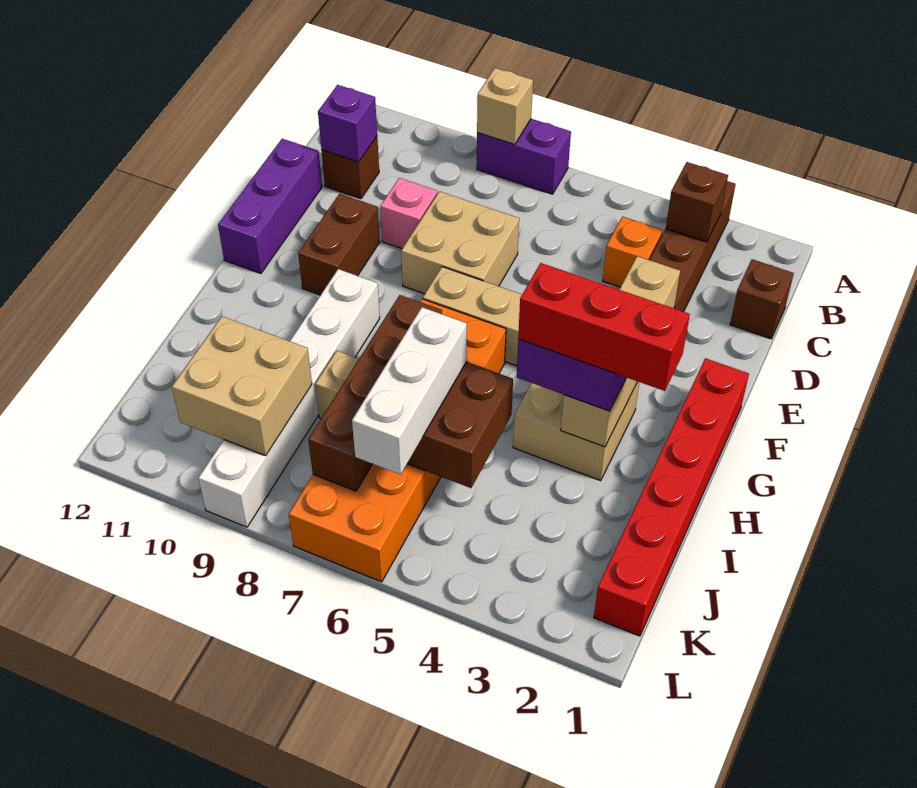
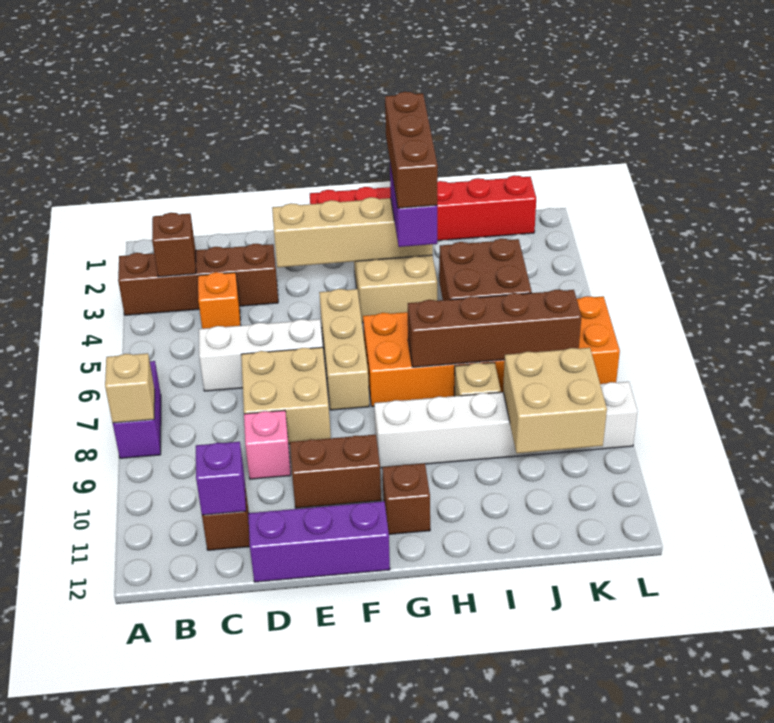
brown brick C1 level 1 -> brown brick G11 level 1
red brick H2:H4 level 4 -> brown brick H2:H4 level 4
white brick I6:K6 level 3 -> white brick C6:E6 level 1

